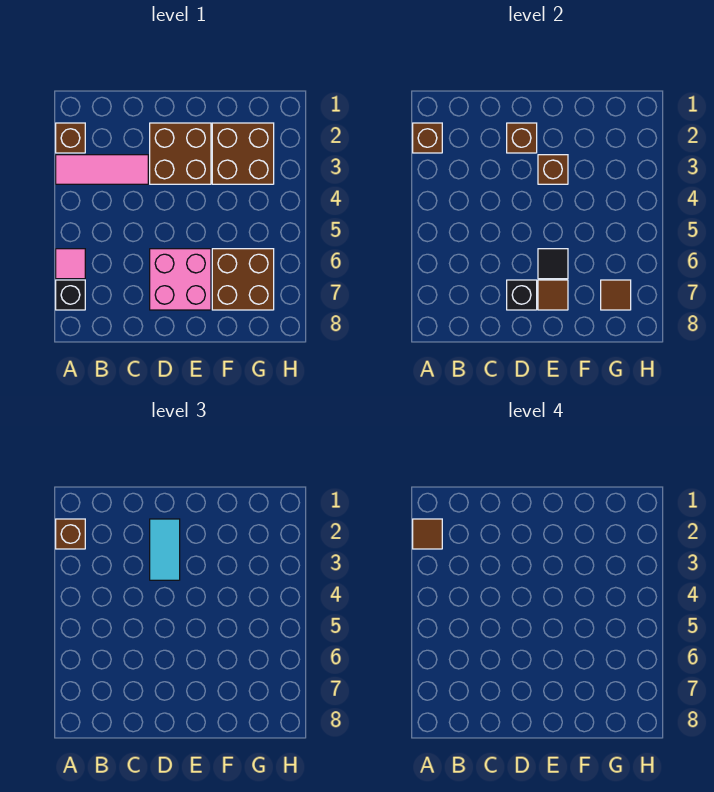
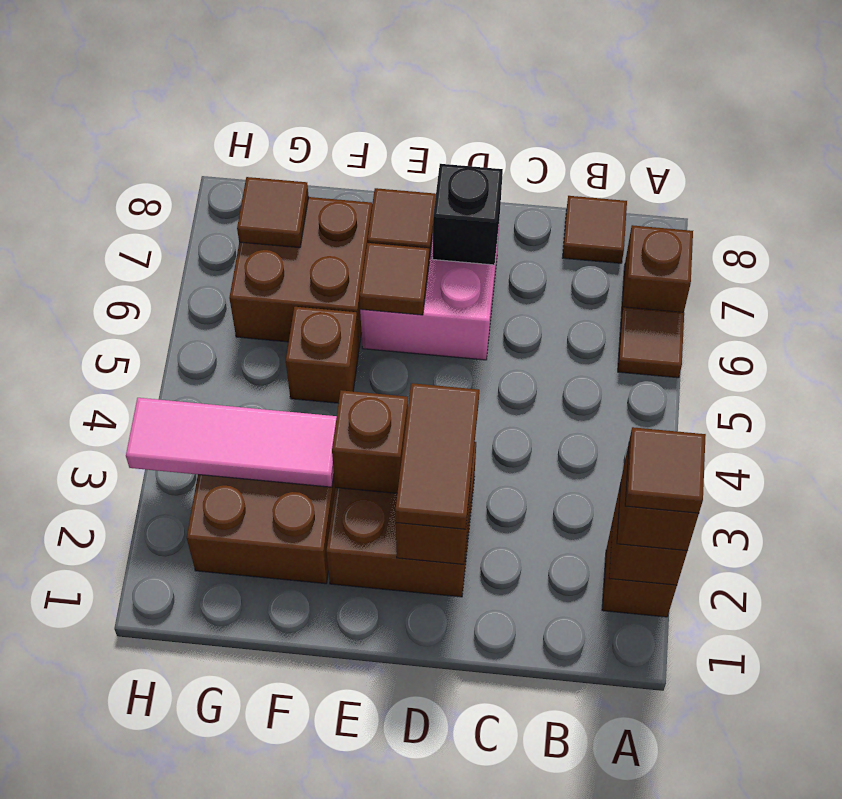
pink tile A3:C3 level 1 -> pink tile F3:H3 level 2
pink tile A6 level 1 -> brown tile A6 level 1
black brick A7 level 1 -> brown brick A7 level 1
none -> brown tile B8 level 1
cyan tile D2:D3 level 3 -> brown tile D2:D3 level 3
black tile E6 level 2 -> brown tile E6 level 2
none -> brown brick F5 level 1

